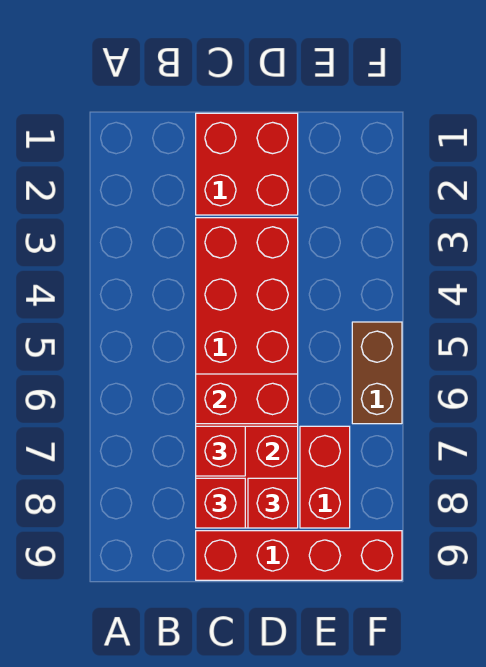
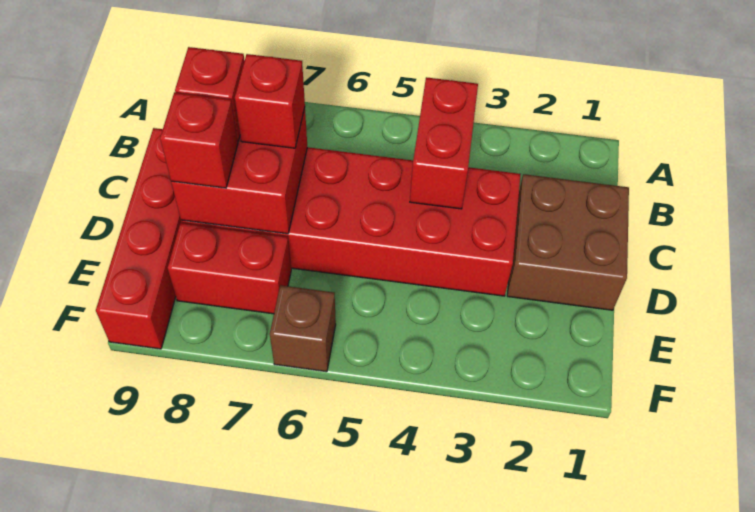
red brick C1:D2 level 1 -> brown brick C1:D2 level 1
red brick C6:D6 level 2 -> red brick B4:C4 level 2
brown brick F5:F6 level 1 -> brown brick F6 level 1

